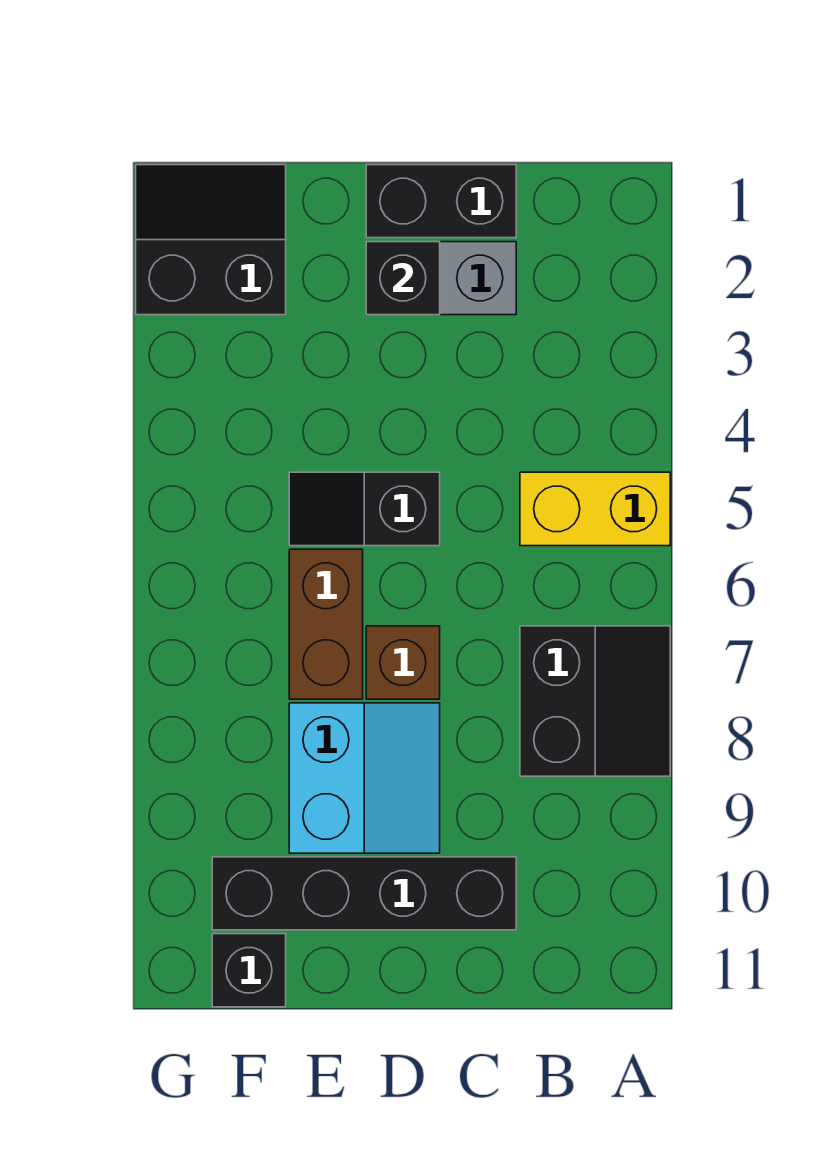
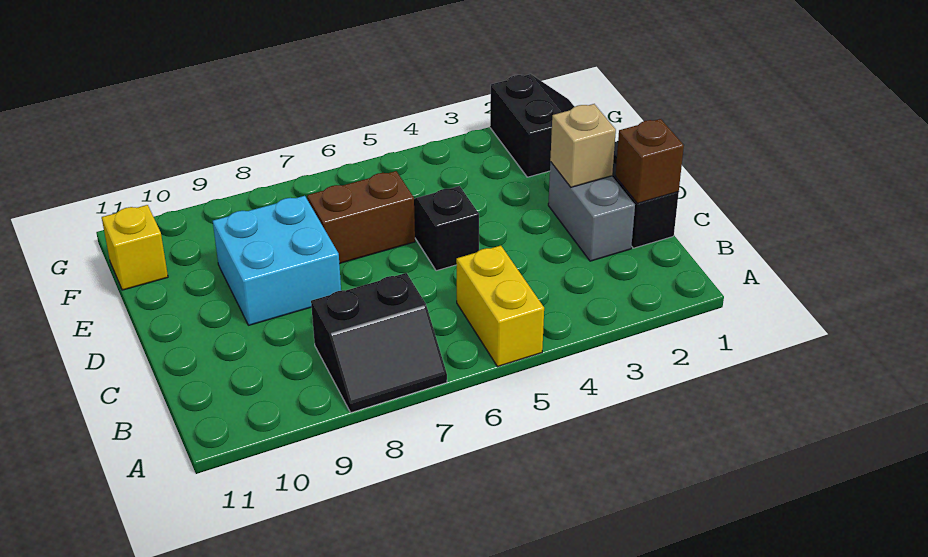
black brick C10:F10 level 1 -> none
black brick D2 level 2 -> tan brick D2 level 2
brown brick D7 level 1 -> brown brick C1 level 2
cyan slope D8:E9 level 1 top E -> cyan brick D8:E9 level 1
black brick F11 level 1 -> yellow brick F11 level 1

